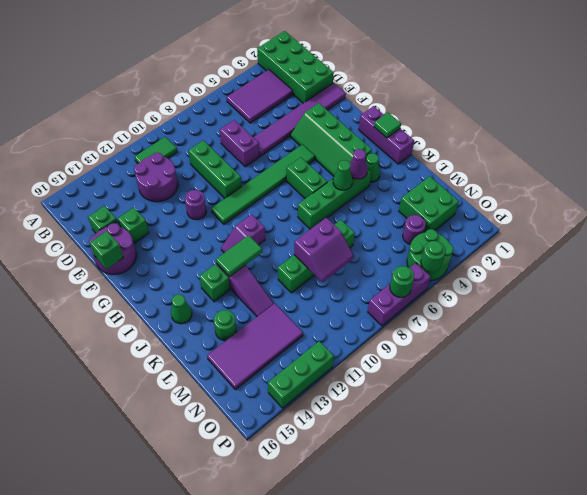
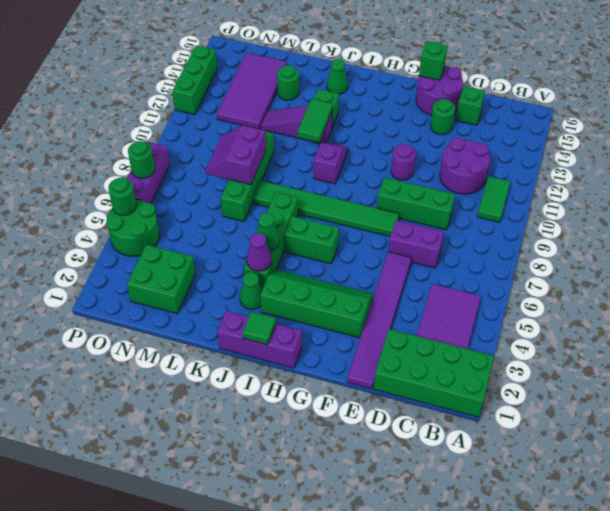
green brick E14 level 1 -> green round brick E14 level 1
green tile G5:G10 level 1 -> green tile F8:K8 level 1
purple round brick N4 level 1 -> none

